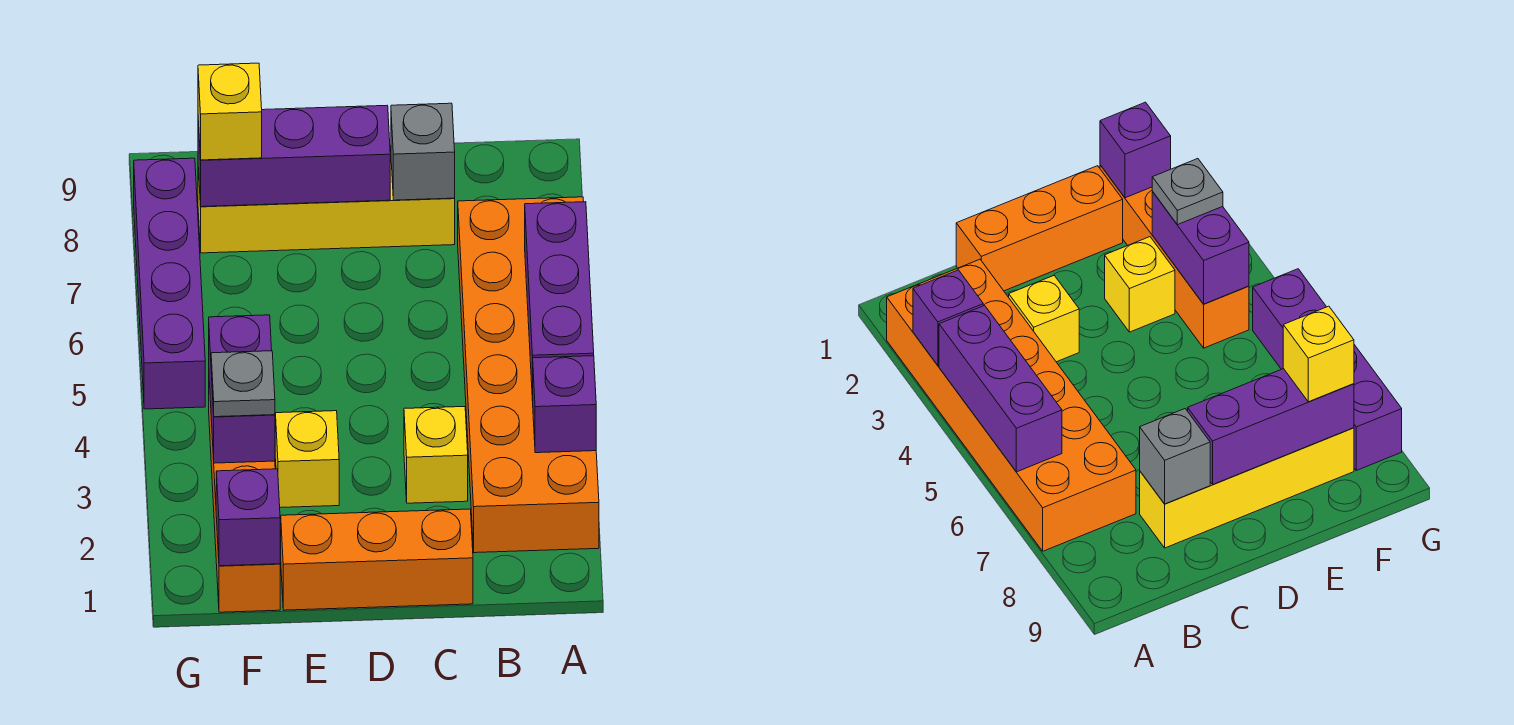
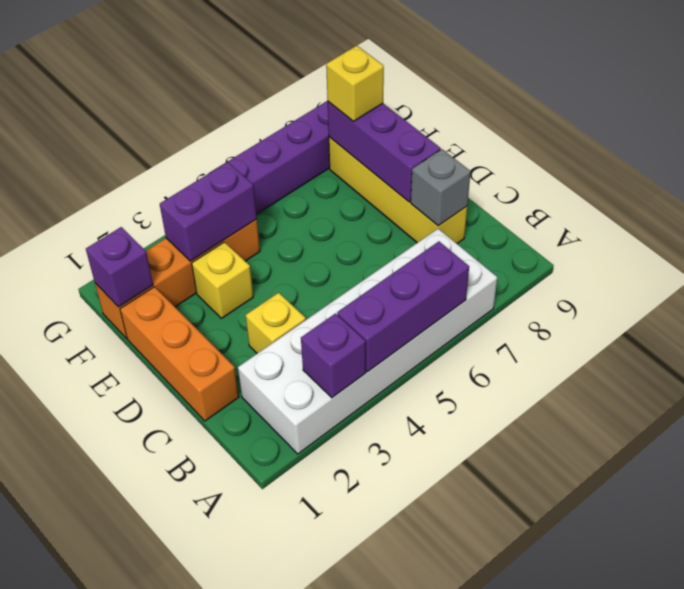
orange brick A2:B7 level 1 -> white brick A2:B7 level 1
grey plate F3 level 3 -> none

